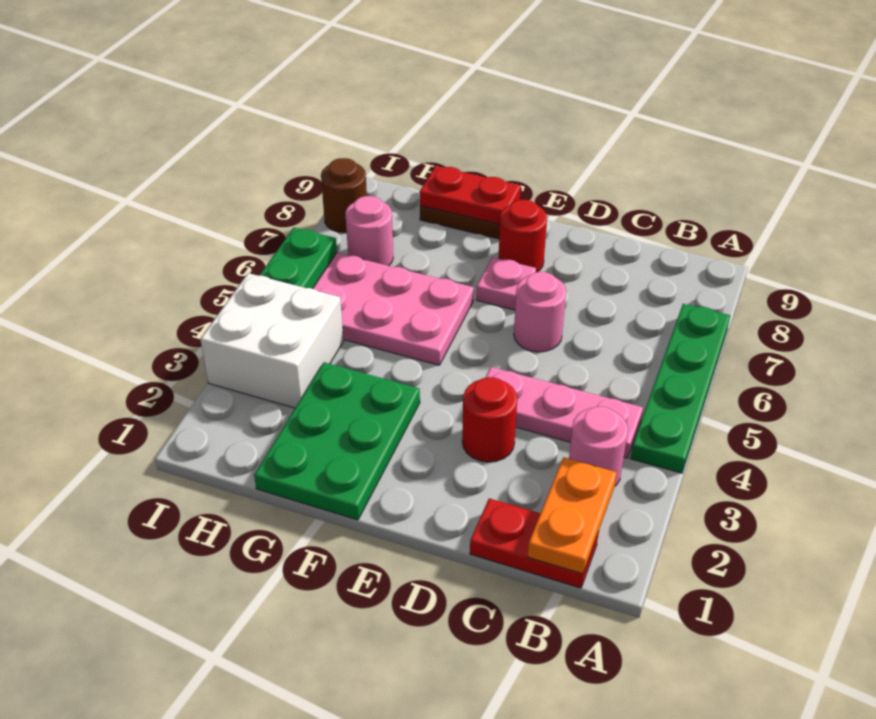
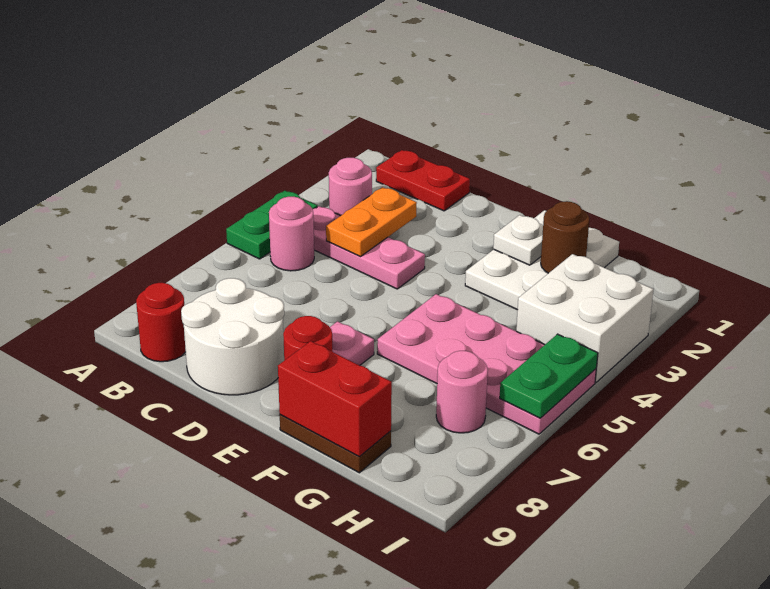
green plate A4:A7 level 1 -> green plate A4:A5 level 1
orange plate B1:B2 level 2 -> orange plate C3:C4 level 2
none -> white round brick C8:D9 level 1
red round brick D3 level 1 -> red round brick B9 level 1
pink round brick D6 level 1 -> pink round brick B5 level 1
green plate F1:G3 level 1 -> white plate F1:G3 level 1
none -> white plate F2 level 2
red plate F9:G9 level 2 -> red brick F9:G9 level 2
brown round brick I8 level 1 -> brown round brick G2 level 2

